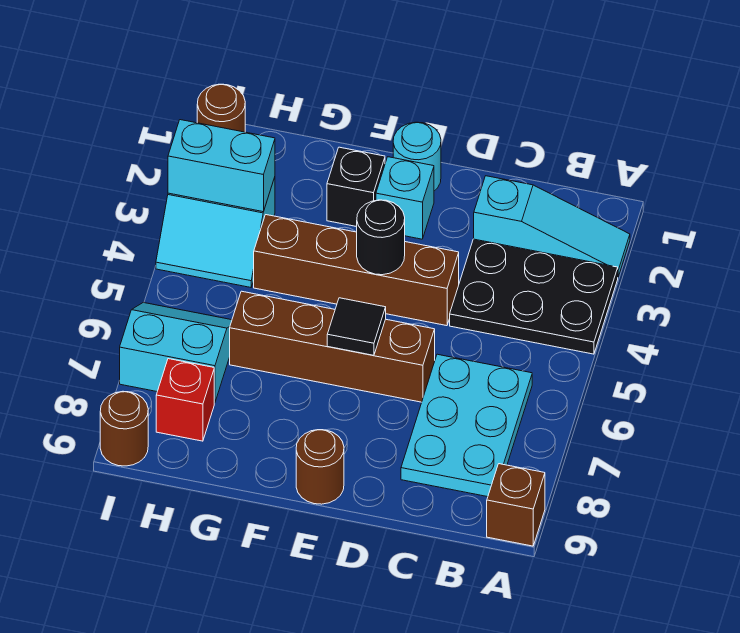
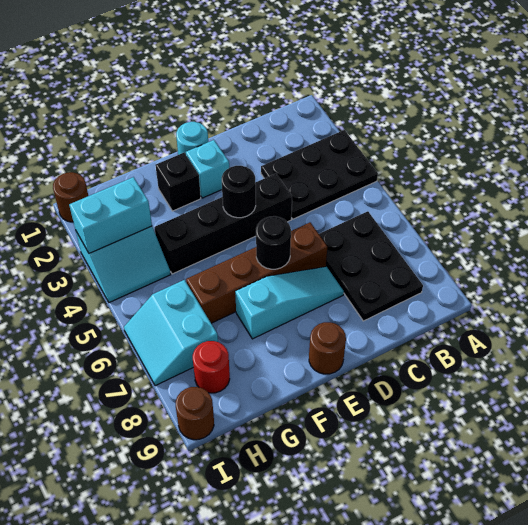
cyan slope A2:C2 level 1 top C -> cyan slope D7:F7 level 1 top F
brown brick A9 level 1 -> none
cyan plate B6:C8 level 1 -> black plate B6:C8 level 1
brown brick D4:G4 level 1 -> black brick D4:G4 level 1
black tile E6 level 2 -> black round brick E6 level 2
cyan slope H6:I7 level 1 top 7 -> cyan slope H6:I7 level 1 top H
red brick H8 level 1 -> red round brick H8 level 1

